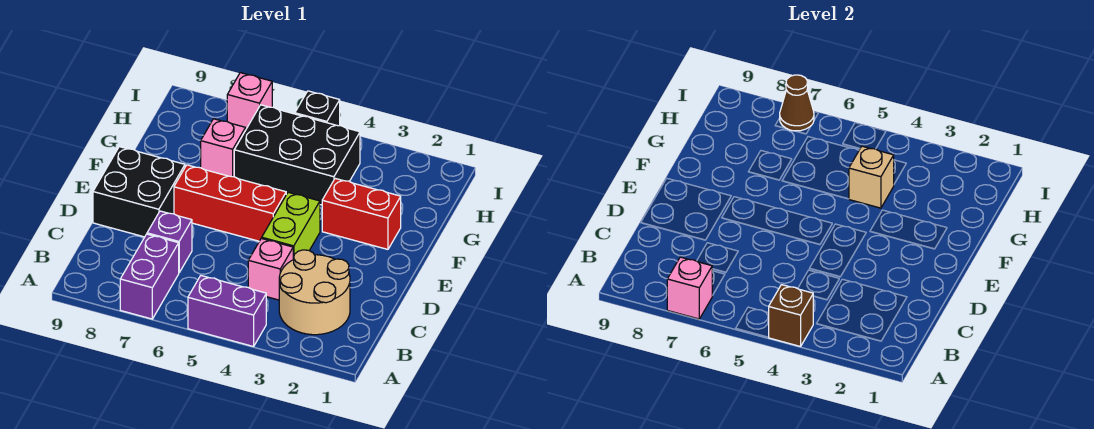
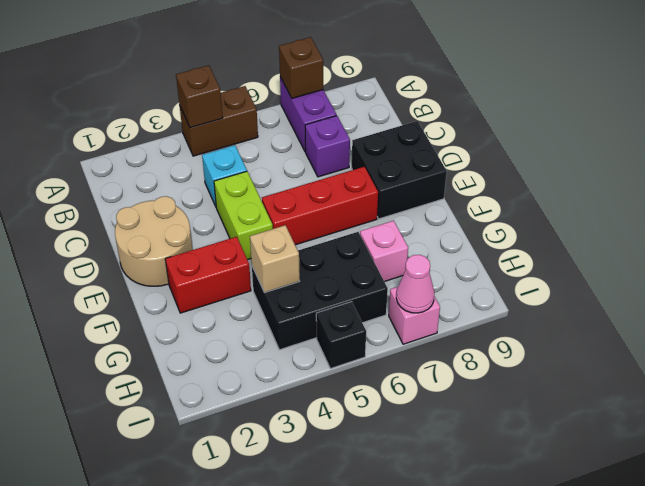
purple brick A4:A5 level 1 -> brown brick A4:A5 level 1
pink brick A7 level 2 -> brown brick A7 level 2
tan round brick B2:C3 level 1 -> tan round brick D1:E2 level 1
pink brick C4 level 1 -> cyan brick C4 level 1
brown cone I7 level 2 -> pink cone I7 level 2

